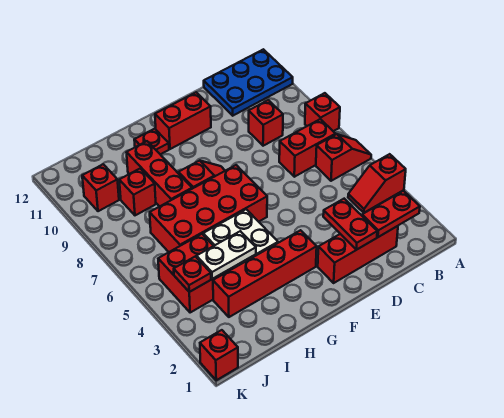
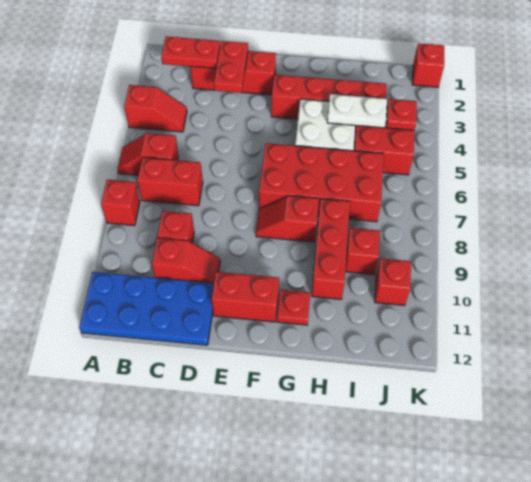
blue plate A11:C12 level 1 -> blue plate A11:D12 level 1
none -> red slope C10:D10 level 1 top C

